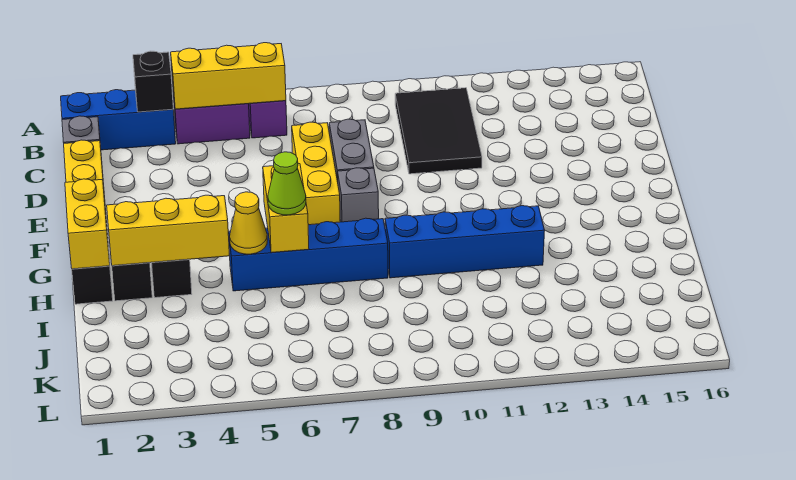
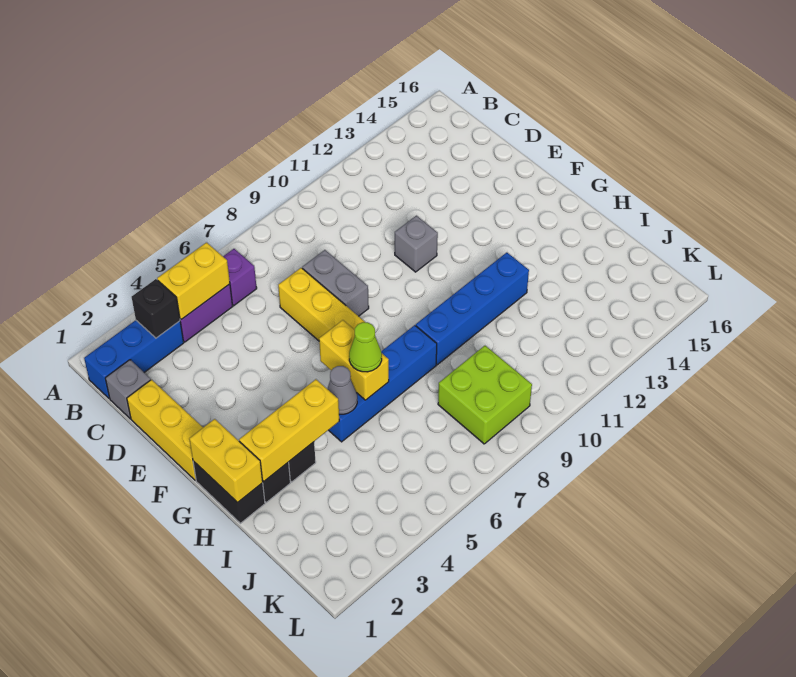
yellow brick B4:B6 level 2 -> yellow brick B4:B5 level 2
black tile B10:D11 level 1 -> none
grey brick F8 level 1 -> grey brick E11 level 1
yellow cone H5 level 2 -> grey cone H5 level 2
none -> lime brick J8:K9 level 1

